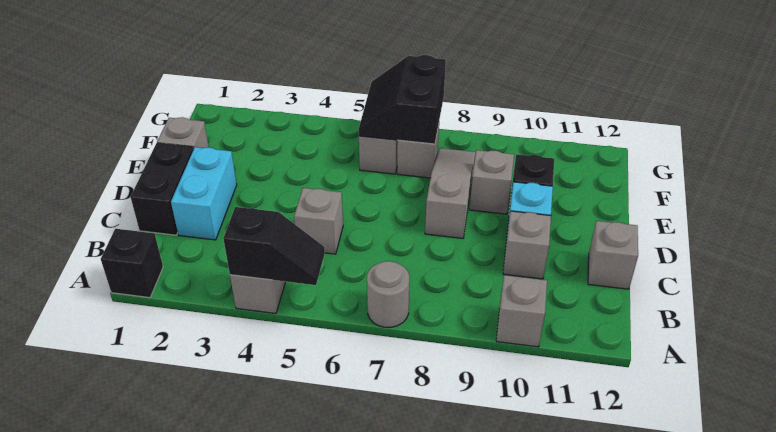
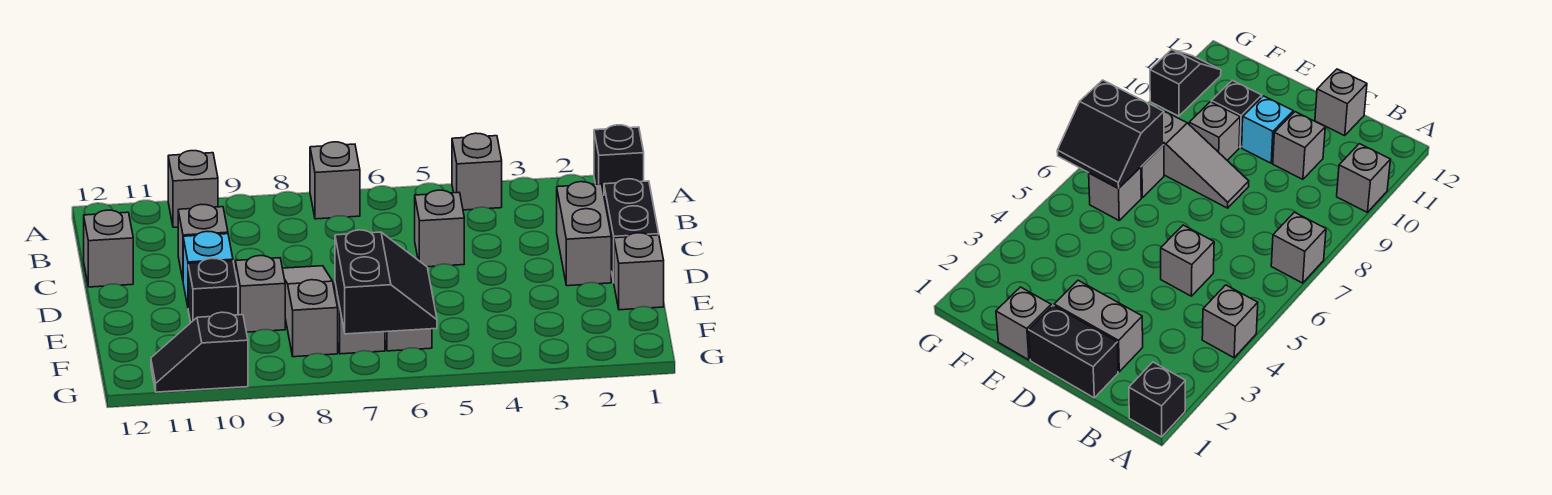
black slope A4:A5 level 2 top 4 -> black slope G10:G11 level 1 top 10
grey round brick A7 level 1 -> grey brick A7 level 1
cyan brick C2:D2 level 1 -> grey brick C2:D2 level 1
grey slope D8:F8 level 1 top D -> grey slope D8:F8 level 1 top F

